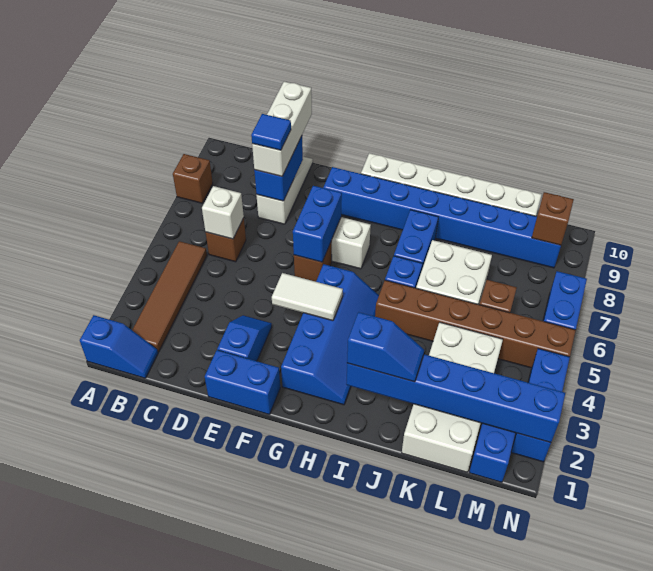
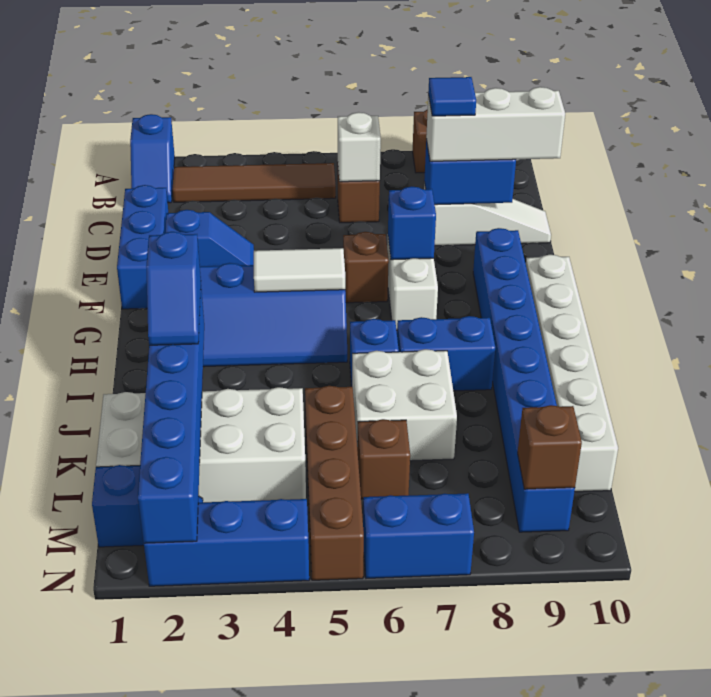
blue brick E1:F1 level 1 -> blue brick D1:F1 level 1
white tile F4:G4 level 2 -> white tile G4:G5 level 2
blue brick F6:F7 level 2 -> blue brick F7 level 2
brown brick I5:N5 level 1 -> brown brick K5:N5 level 1

